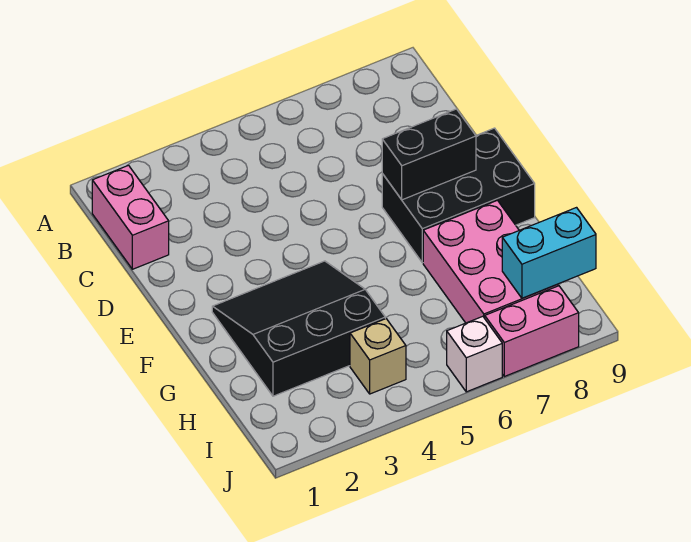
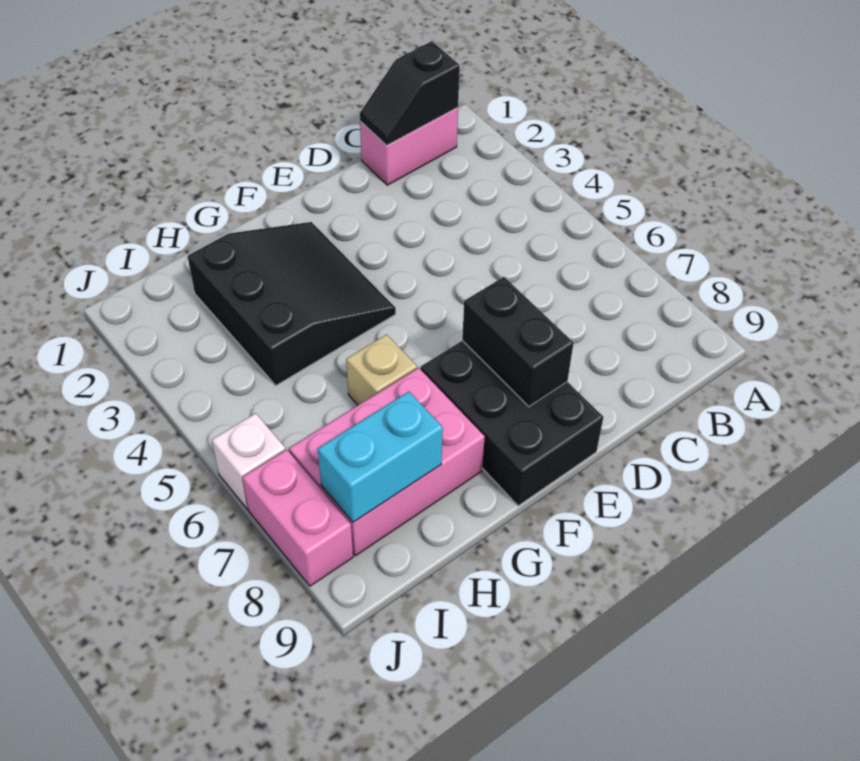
none -> black slope B1:C1 level 2 top B
tan brick I4 level 1 -> tan brick G6 level 1
cyan brick I8:I9 level 2 -> cyan brick H8:I8 level 2

